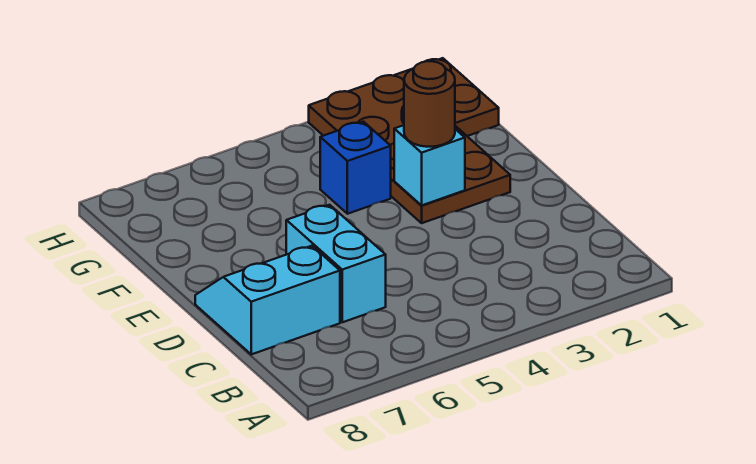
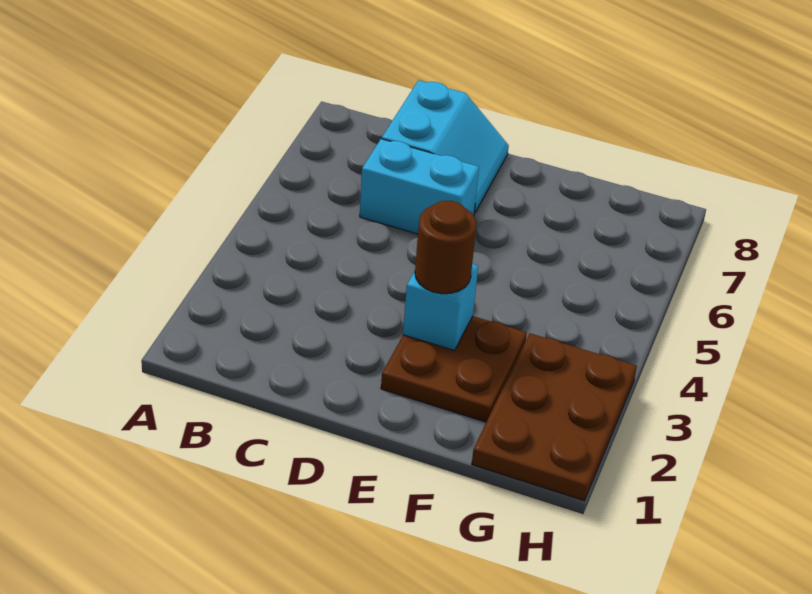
blue brick F4 level 1 -> none

